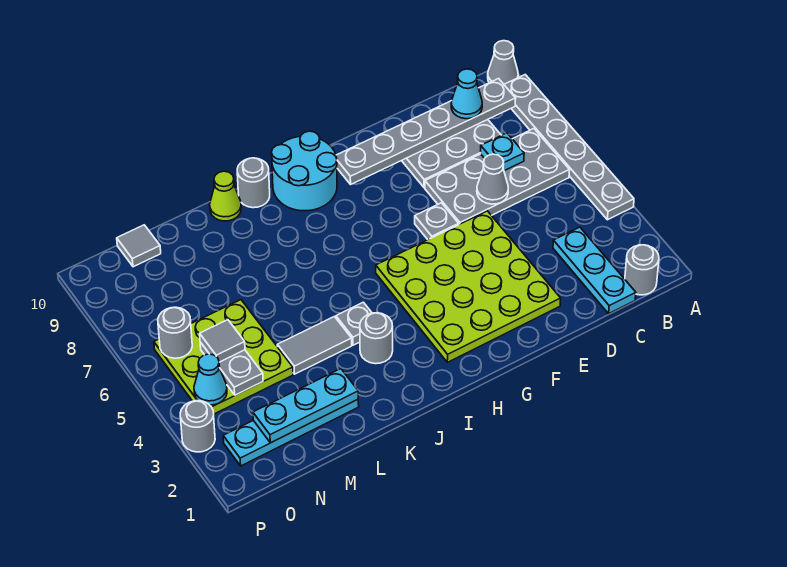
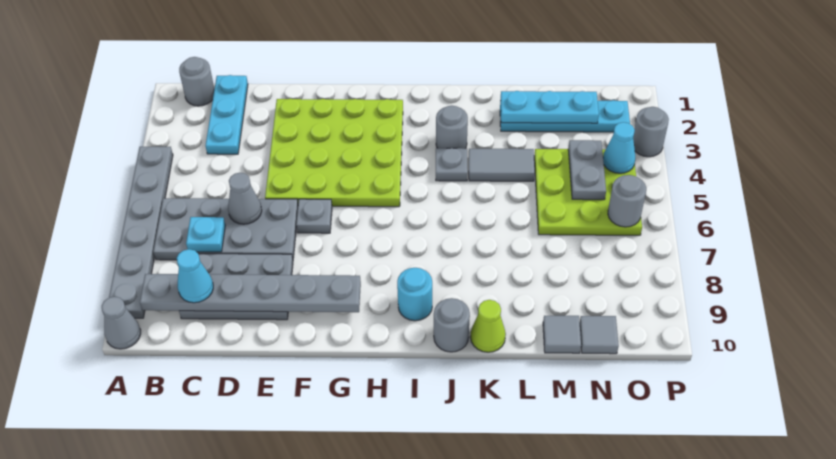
cyan round brick H9:I10 level 1 -> cyan round brick I9 level 1
grey tile N5 level 3 -> grey tile M10 level 1

